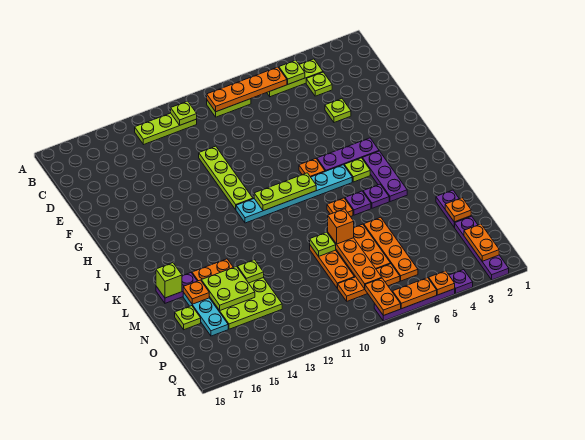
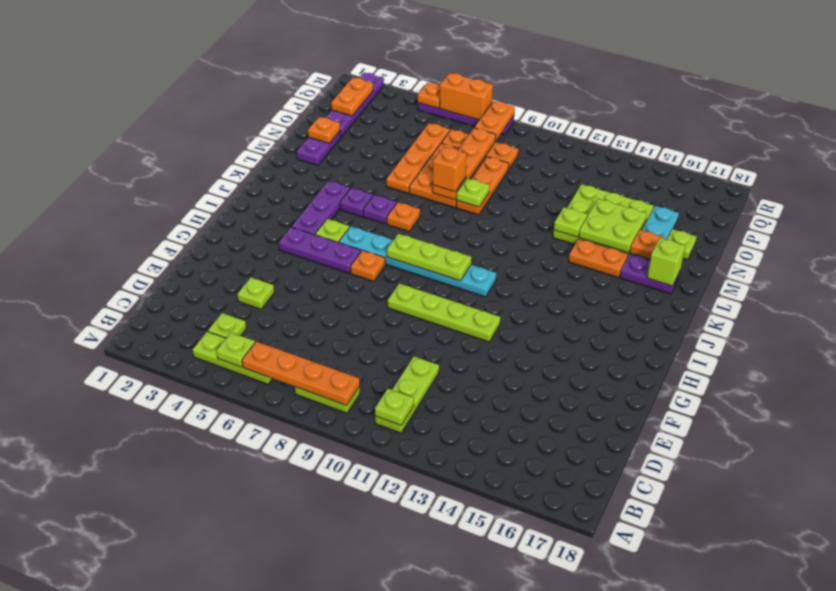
lime plate B11:B13 level 1 -> lime plate B11:D11 level 1
lime plate E11:H11 level 1 -> lime plate G9:G12 level 1
purple plate R4 level 1 -> none
orange plate R6:R7 level 2 -> orange brick R6:R7 level 2

